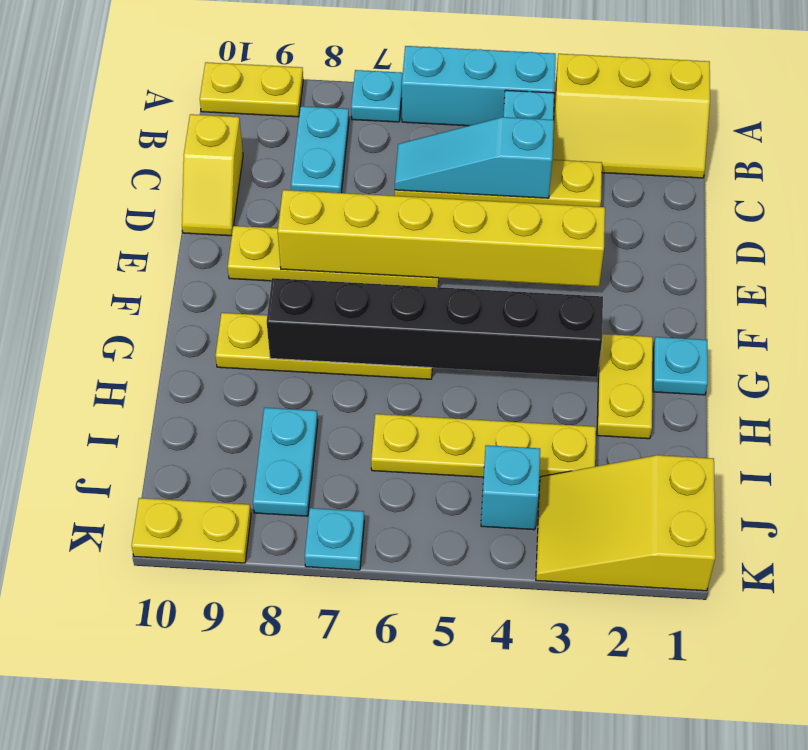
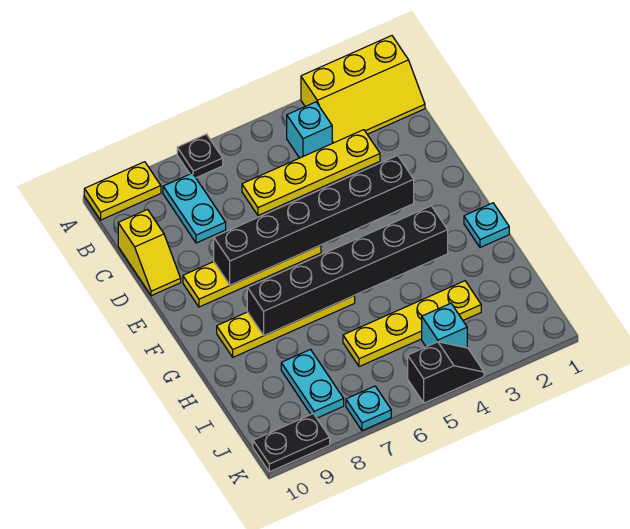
cyan brick A4:A6 level 1 -> none
cyan plate A7 level 1 -> black plate A7 level 1
cyan slope C4:C6 level 2 top 4 -> none
yellow brick E3:E8 level 2 -> black brick E3:E8 level 2
yellow plate G2:H2 level 1 -> none
yellow slope J1:K3 level 1 top 1 -> none
none -> black slope K4:K5 level 1 top 5
yellow plate K9:K10 level 1 -> black plate K9:K10 level 1

